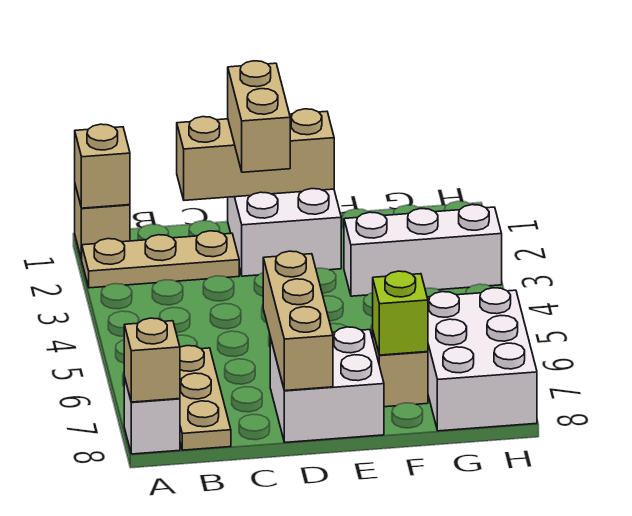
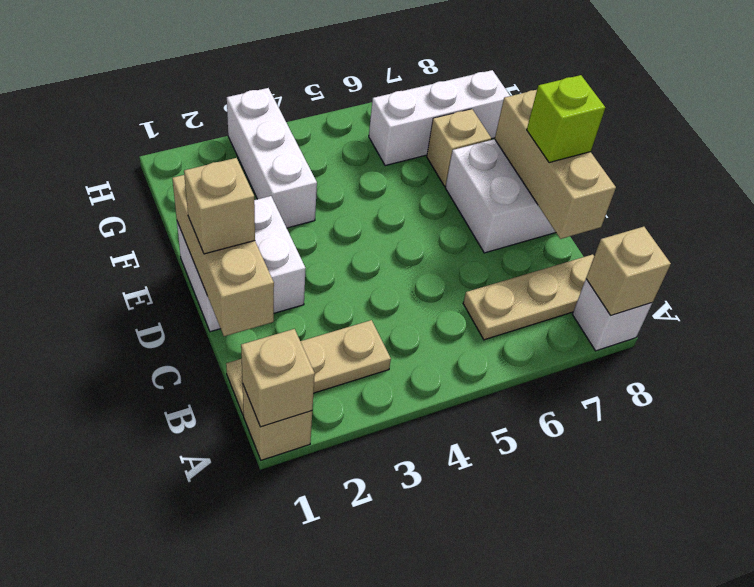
tan plate A2:C2 level 1 -> tan plate B1:B3 level 1
tan brick D1:D2 level 3 -> tan brick D1 level 3
tan brick D6:D8 level 2 -> tan brick C8:E8 level 2
lime brick F7 level 2 -> lime brick D8 level 3
white brick G6:H8 level 1 -> white brick G6:G8 level 1

